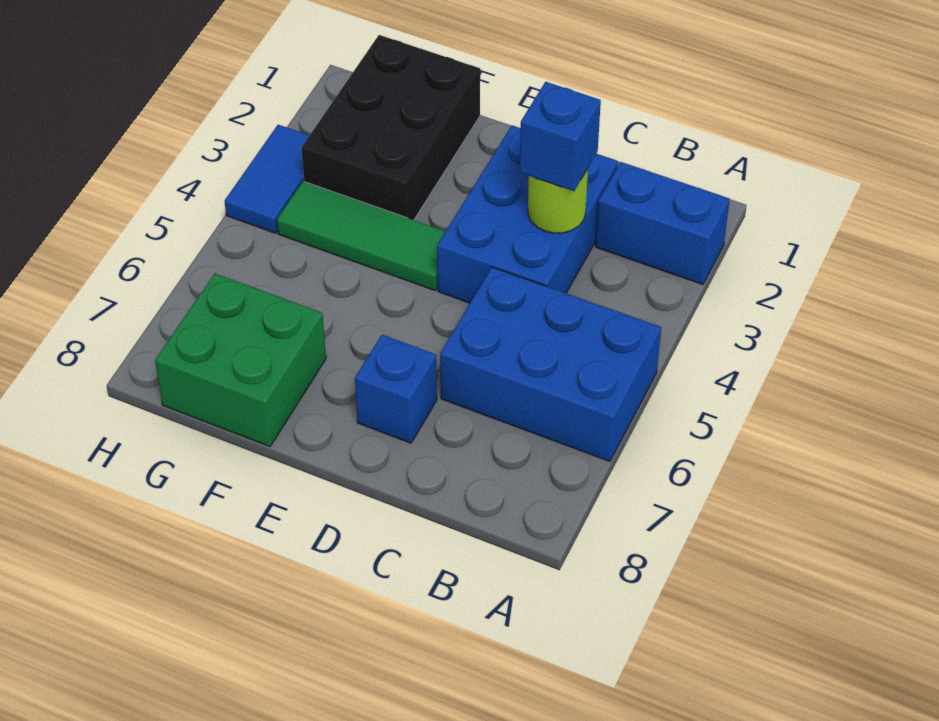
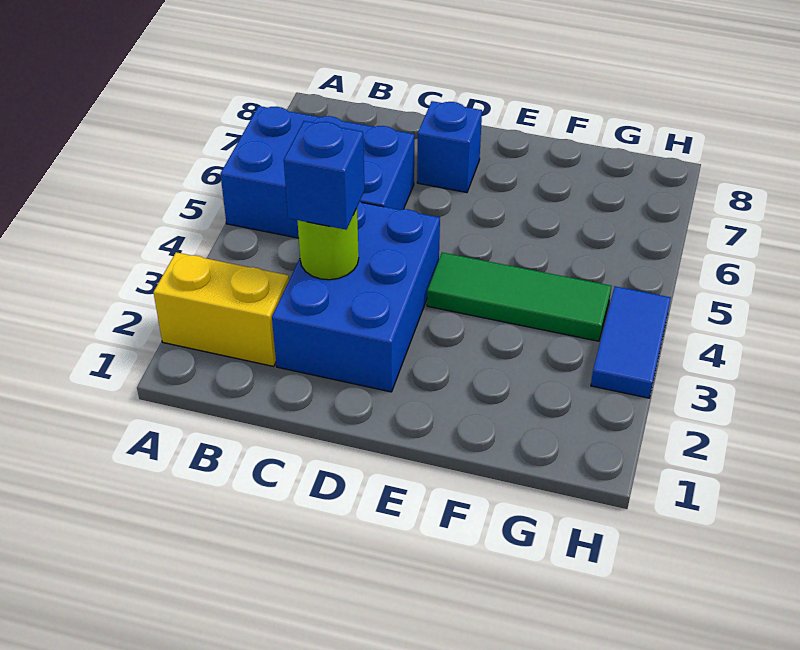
blue brick A2:B2 level 1 -> yellow brick A2:B2 level 1
black brick F1:G3 level 1 -> none
green brick F7:G8 level 1 -> none

